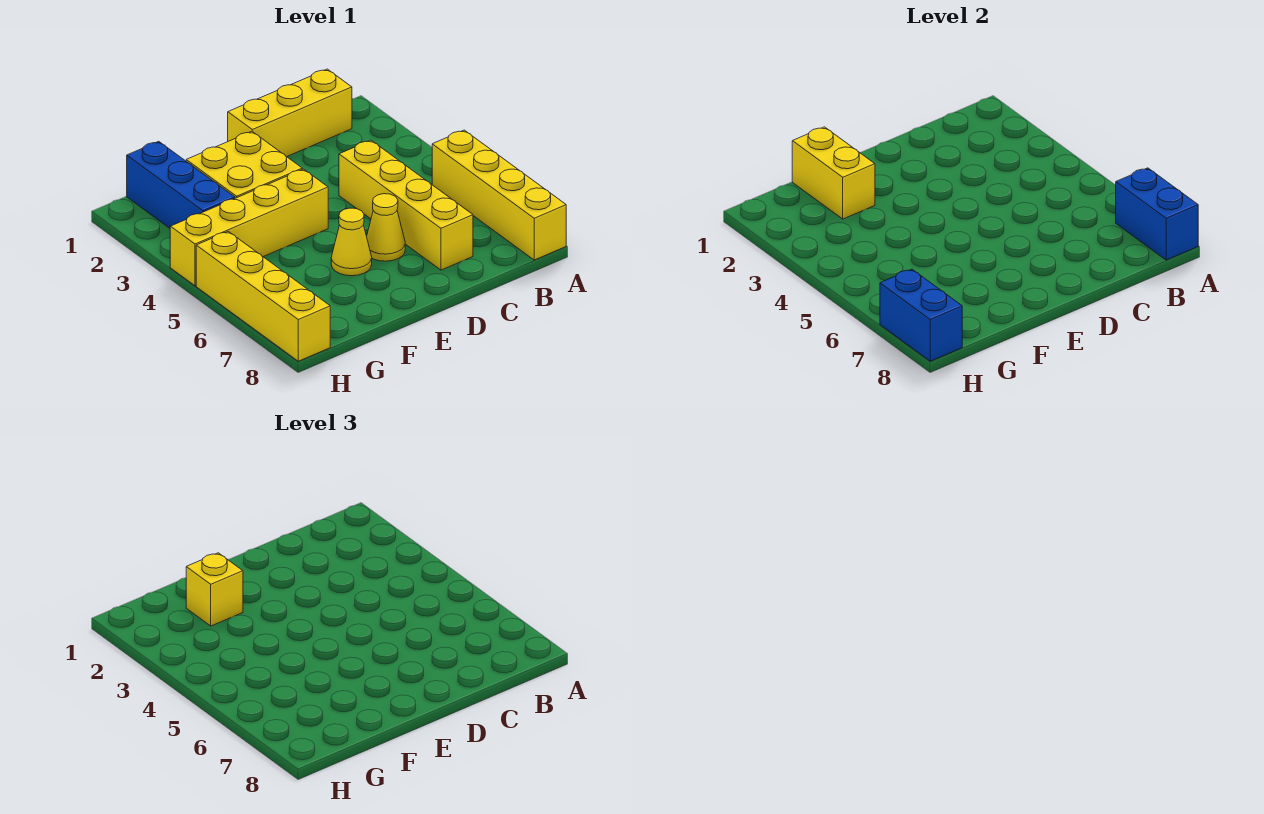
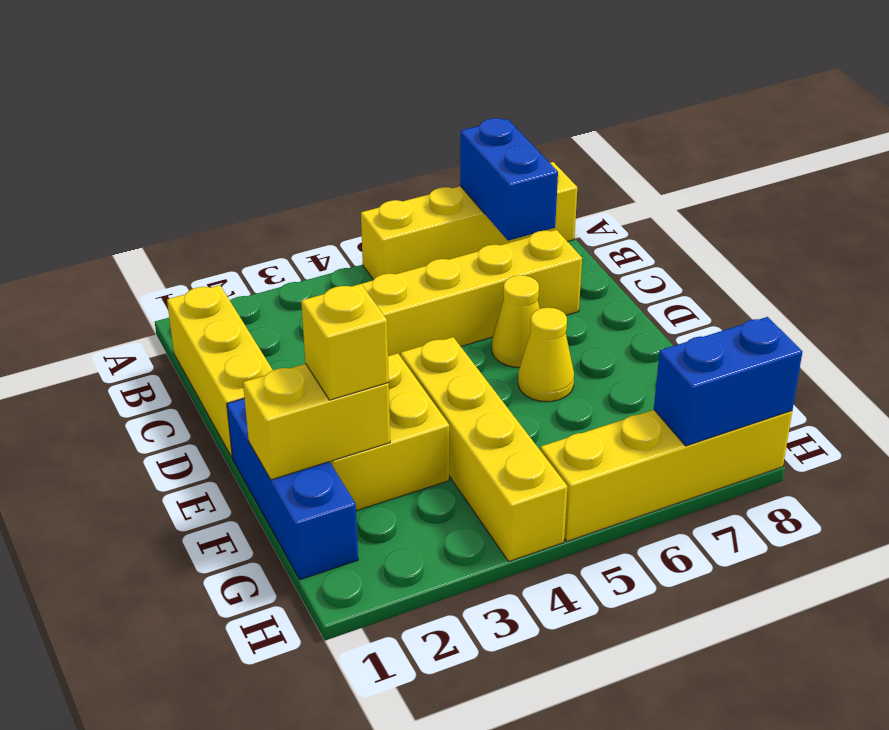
blue brick A7:A8 level 2 -> blue brick A7:B7 level 2
blue brick G1:G3 level 1 -> blue brick E1:G1 level 1

